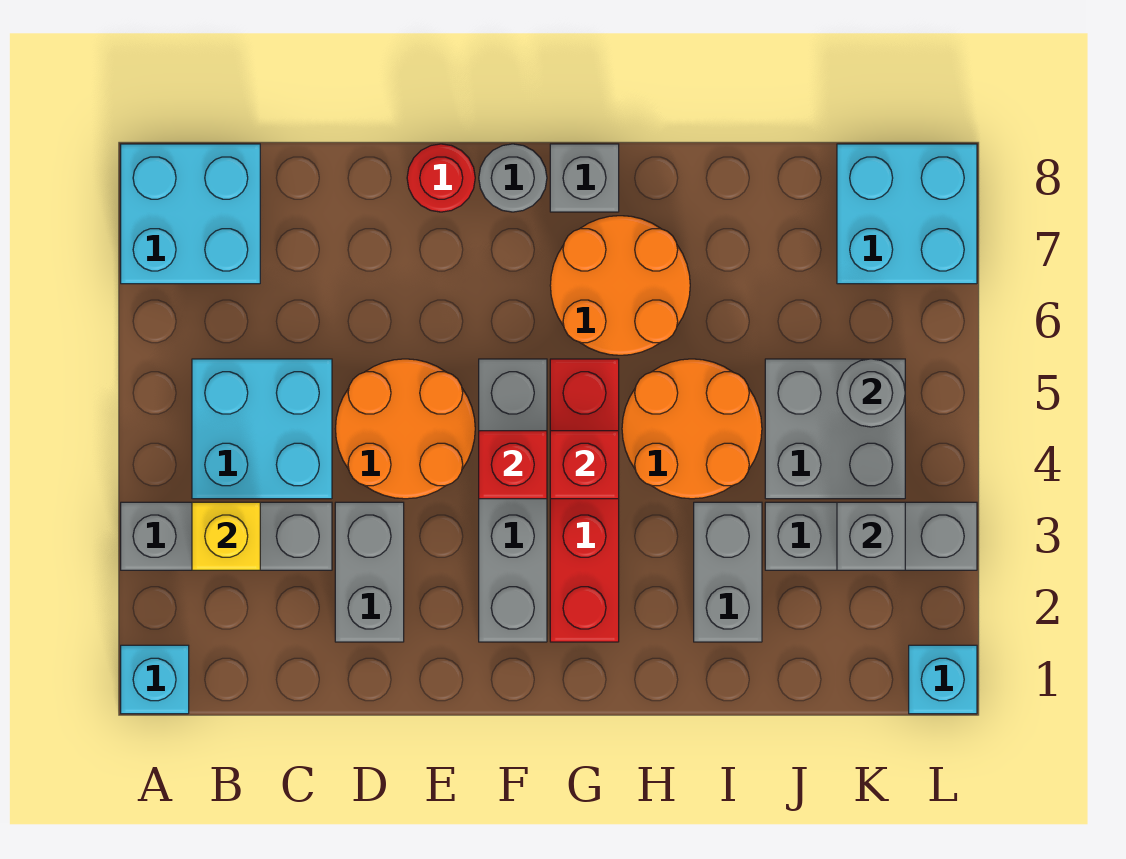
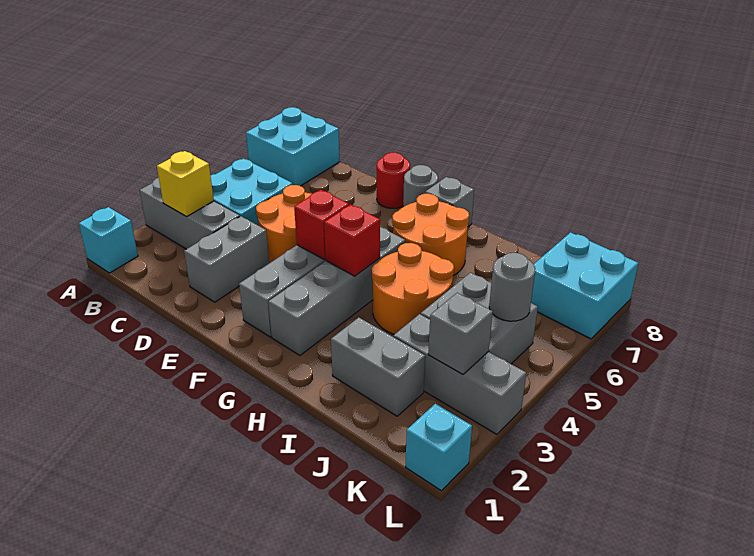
red brick G2:G5 level 1 -> grey brick G2:G5 level 1
grey brick I2:I3 level 1 -> grey brick I2:J2 level 1

